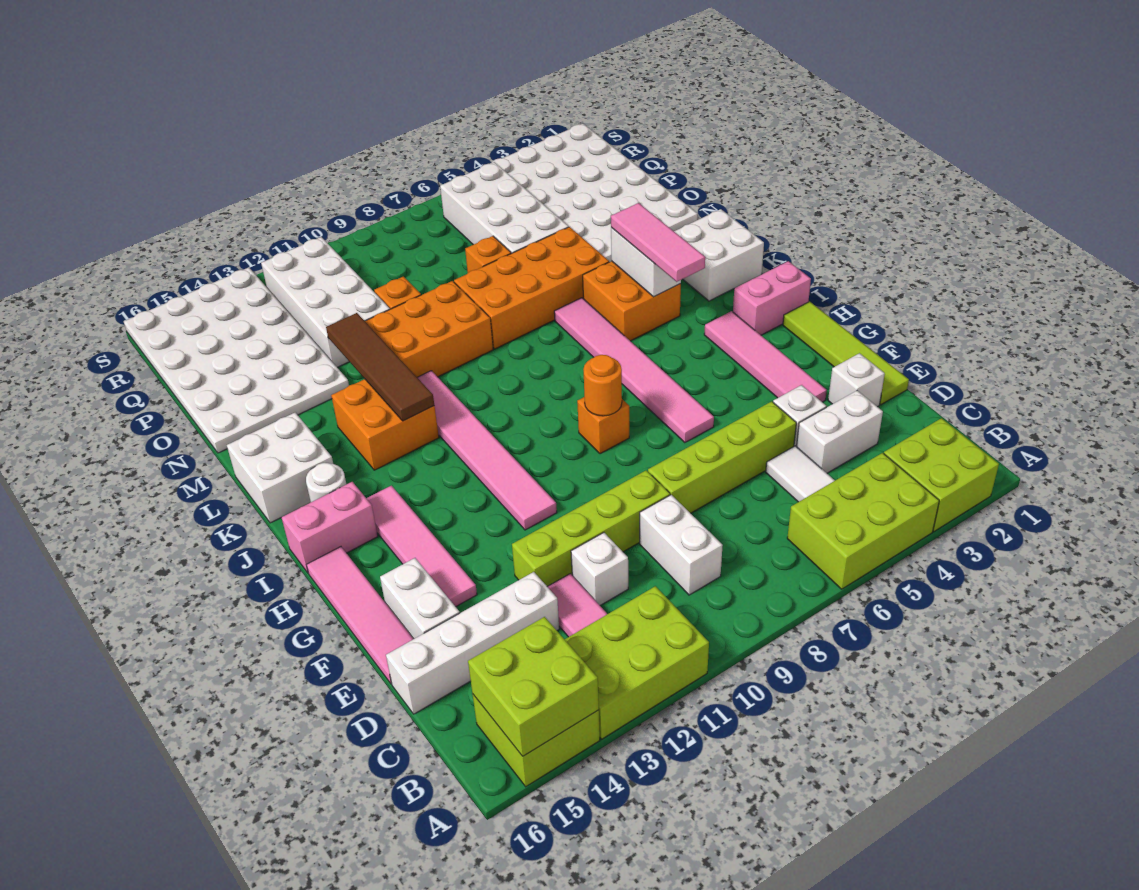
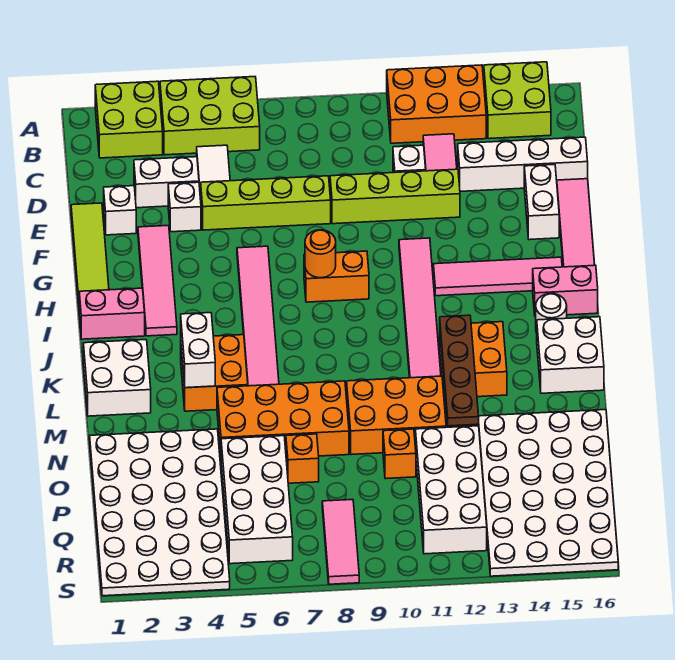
lime brick A11:B13 level 1 -> orange brick A11:B13 level 1
lime brick A14:B15 level 2 -> none
white brick C9:D9 level 1 -> none
pink tile F14:I14 level 1 -> pink tile H12:H15 level 1
orange brick H8 level 1 -> orange brick H8:H9 level 1
pink tile J4:L4 level 3 -> pink tile Q8:S8 level 1
brown tile K12:N12 level 2 -> brown plate K12:N12 level 2

